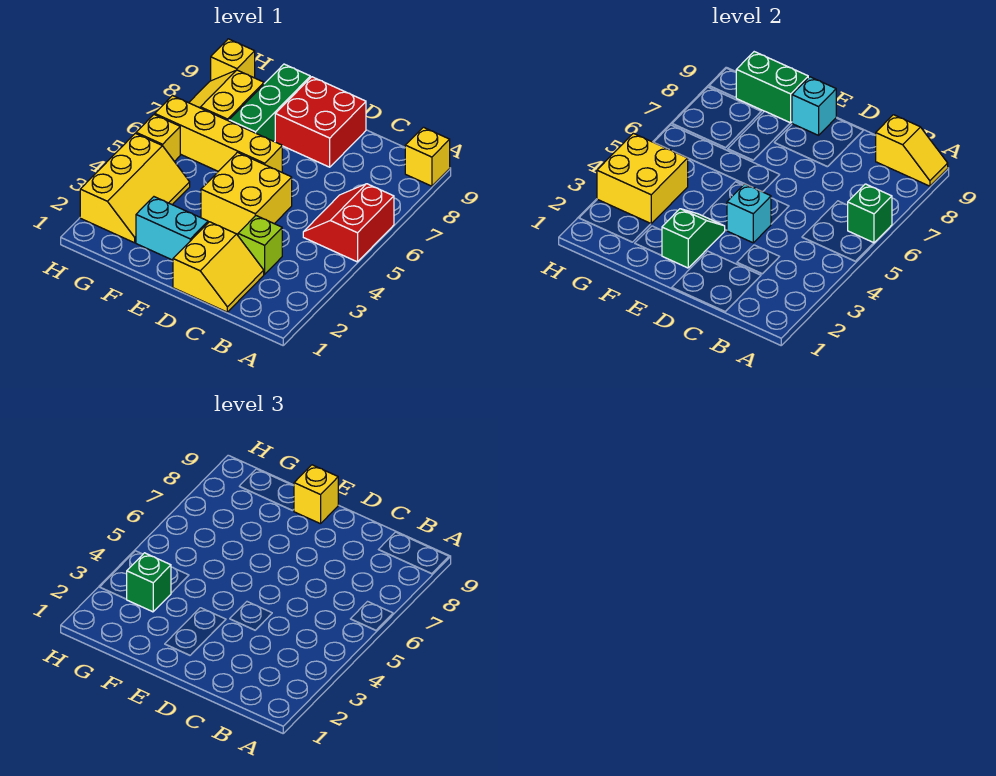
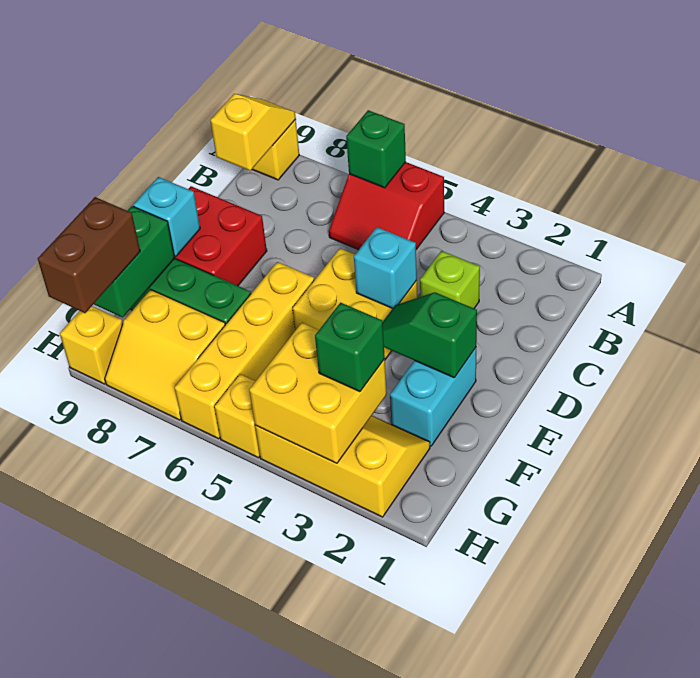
yellow slope C1:D2 level 1 top D -> none
yellow brick E9 level 3 -> none
none -> brown brick G9:H9 level 3

